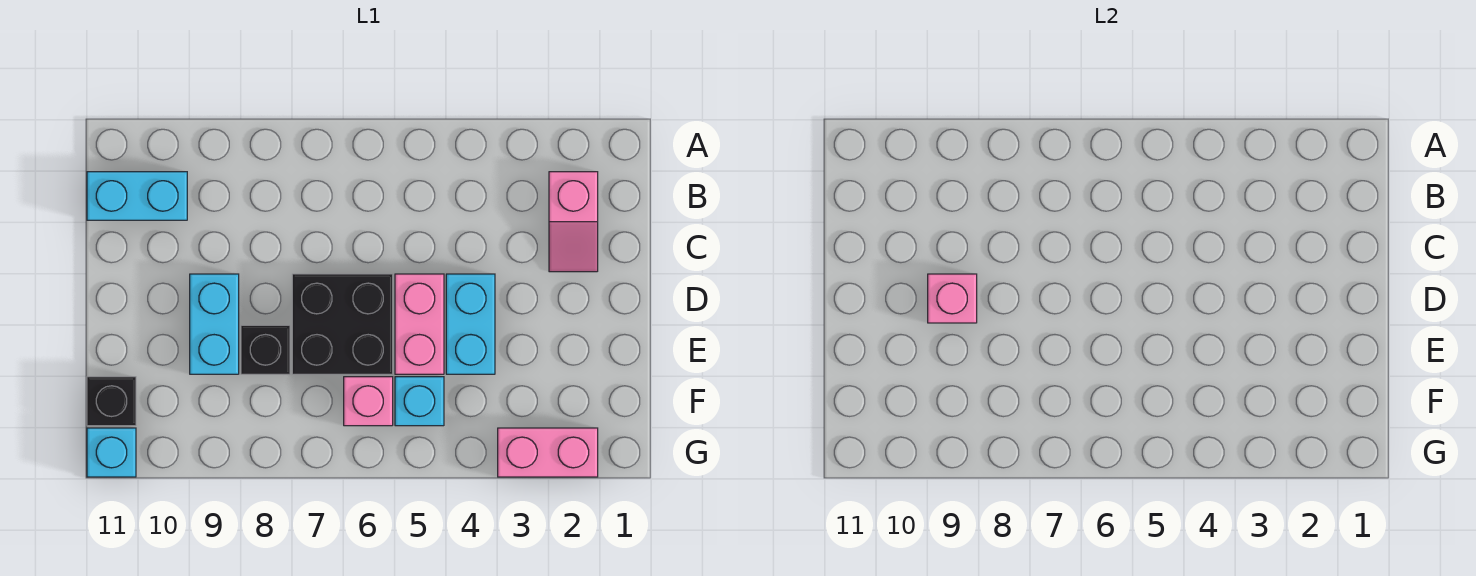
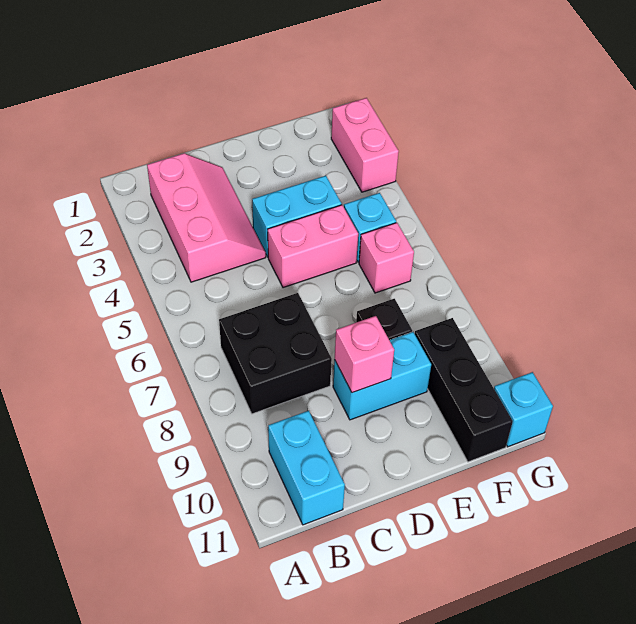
pink slope B2:C2 level 1 top B -> pink slope B2:C4 level 1 top B
black brick D6:E7 level 1 -> black brick B7:C8 level 1
black brick F11 level 1 -> black brick F9:F11 level 1

